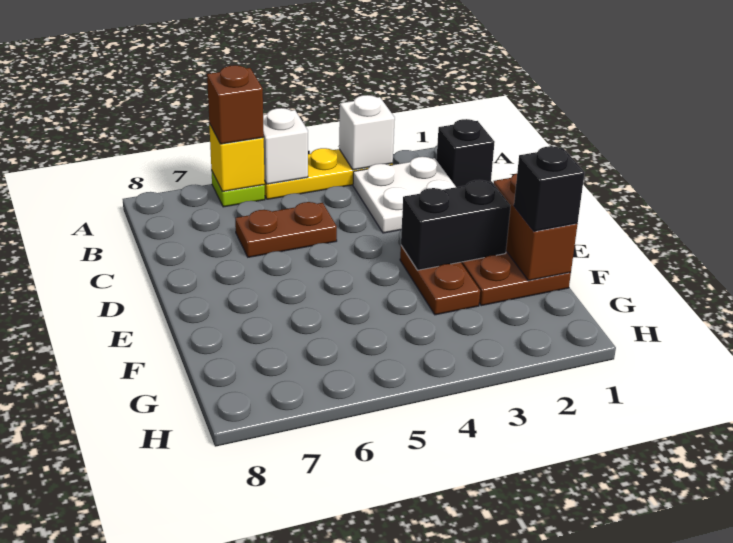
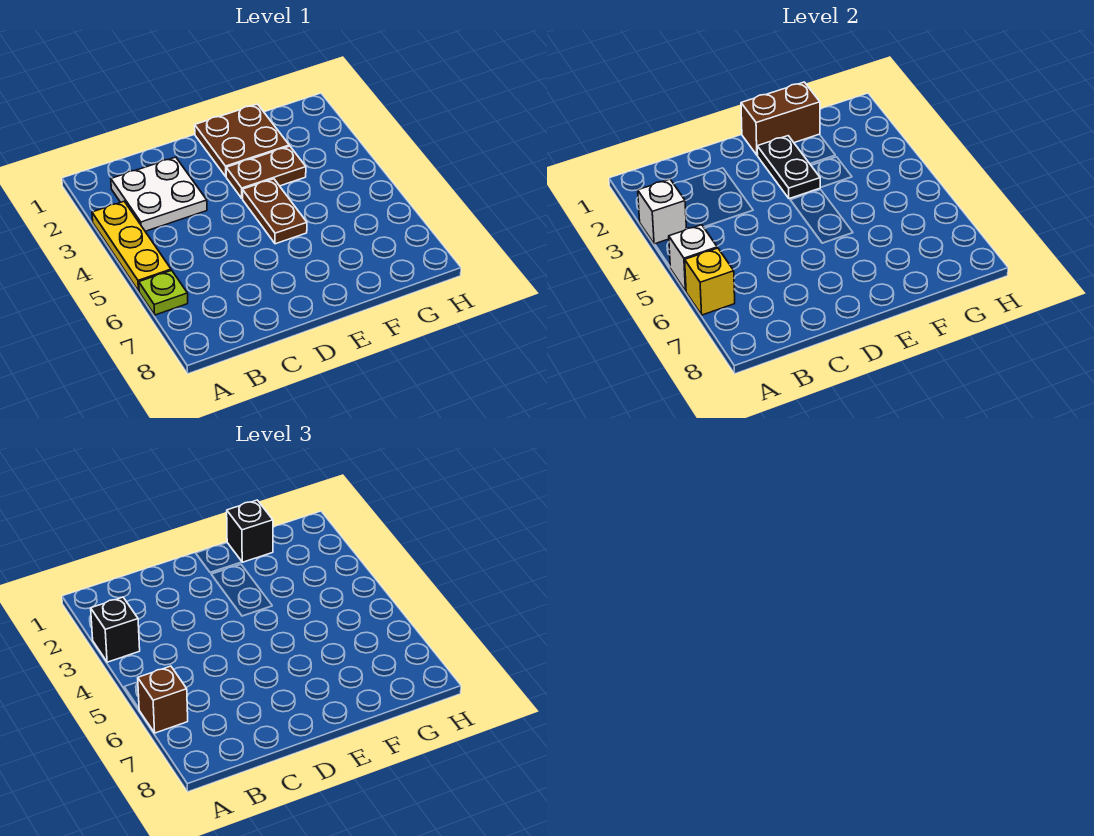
black brick B1 level 1 -> black brick A3 level 3
brown plate C5:C6 level 1 -> brown plate E4:E5 level 1
black brick E2:E3 level 2 -> black plate E2:E3 level 2

